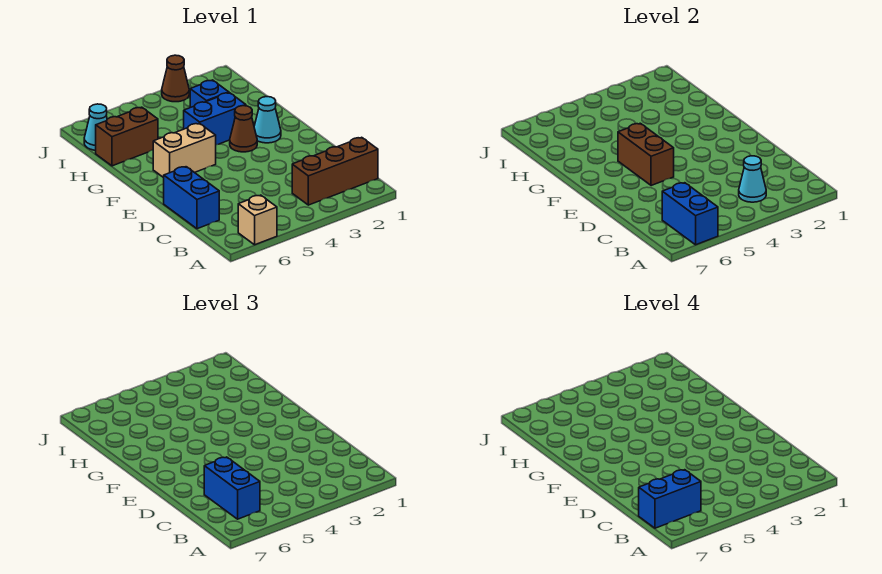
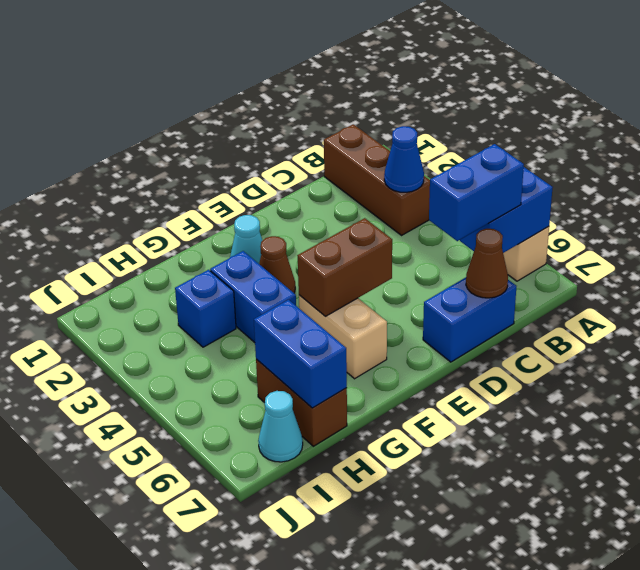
cyan cone B3 level 2 -> blue cone B3 level 2
blue brick B6:B7 level 4 -> blue brick H6:H7 level 2
brown cone J3 level 1 -> brown cone C7 level 2

